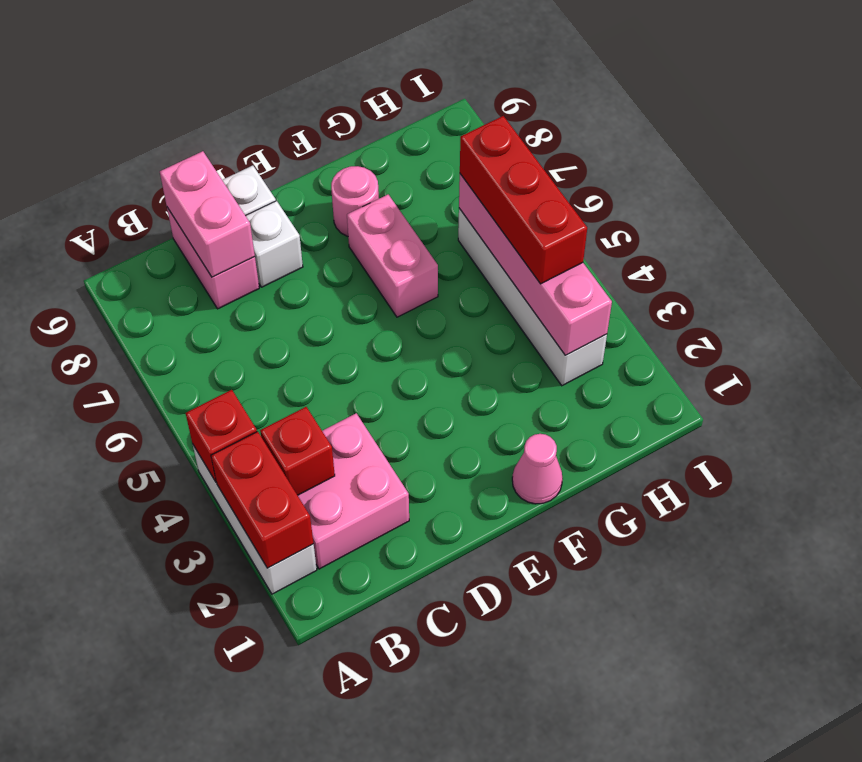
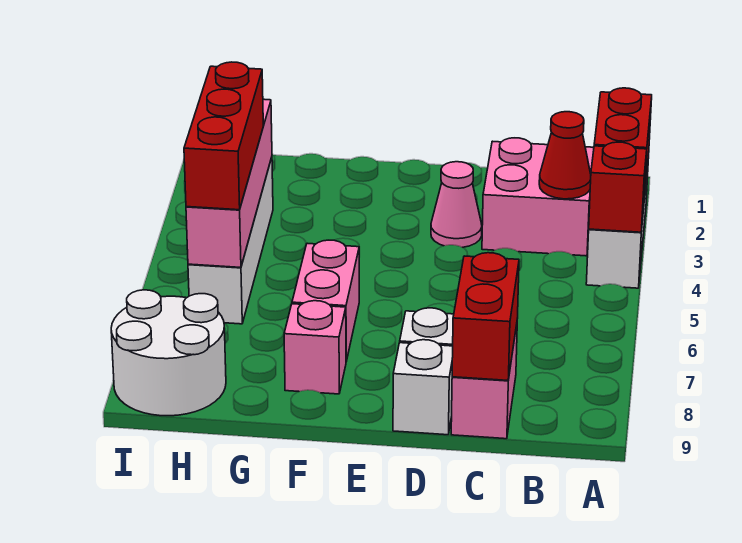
red brick B3 level 2 -> red cone B3 level 2
pink brick C8:C9 level 2 -> red brick C8:C9 level 2
pink cone F1 level 1 -> pink cone D3 level 1
pink round brick F8 level 1 -> pink brick F8 level 1
none -> white round brick H8:I9 level 1

